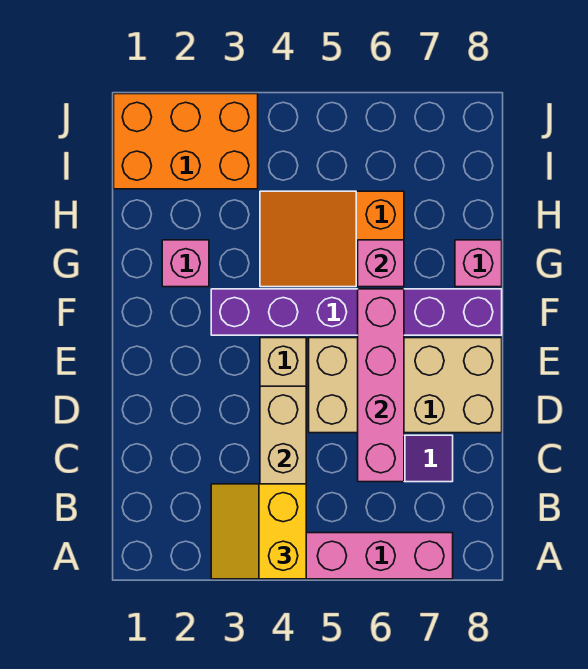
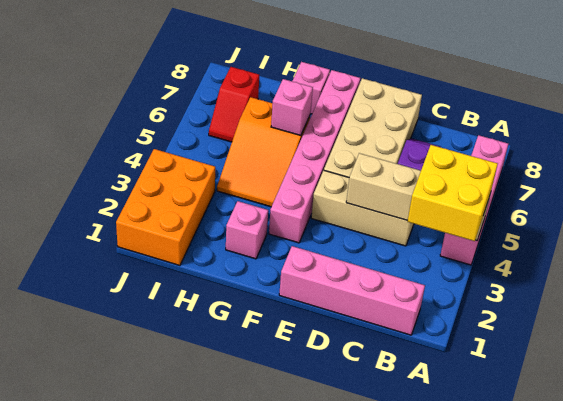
yellow slope A3:B4 level 3 top 4 -> yellow brick A3:B4 level 3
pink brick C6:F6 level 2 -> pink brick B1:E1 level 1
purple brick F3:F8 level 1 -> pink brick F3:F8 level 1
none -> red slope I6:I7 level 1 top 7

